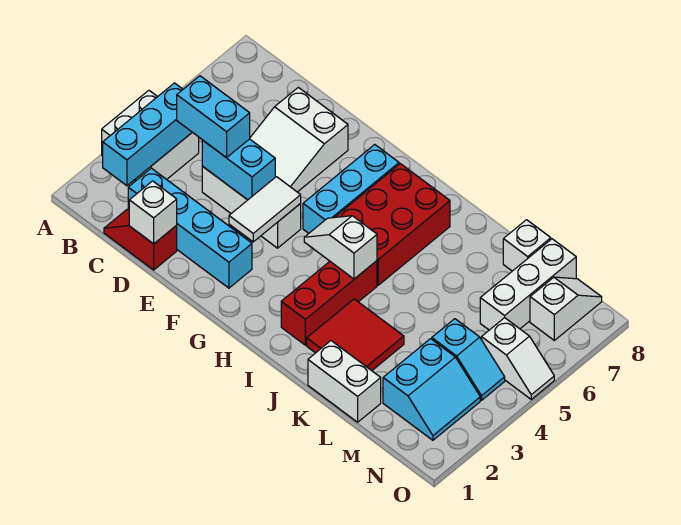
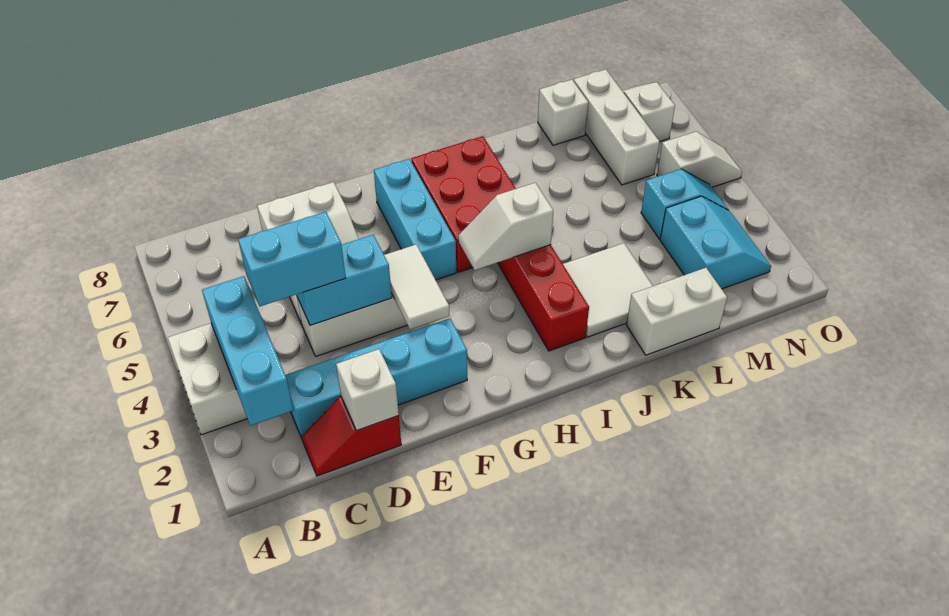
red tile J2:K3 level 1 -> white tile J2:K3 level 1

